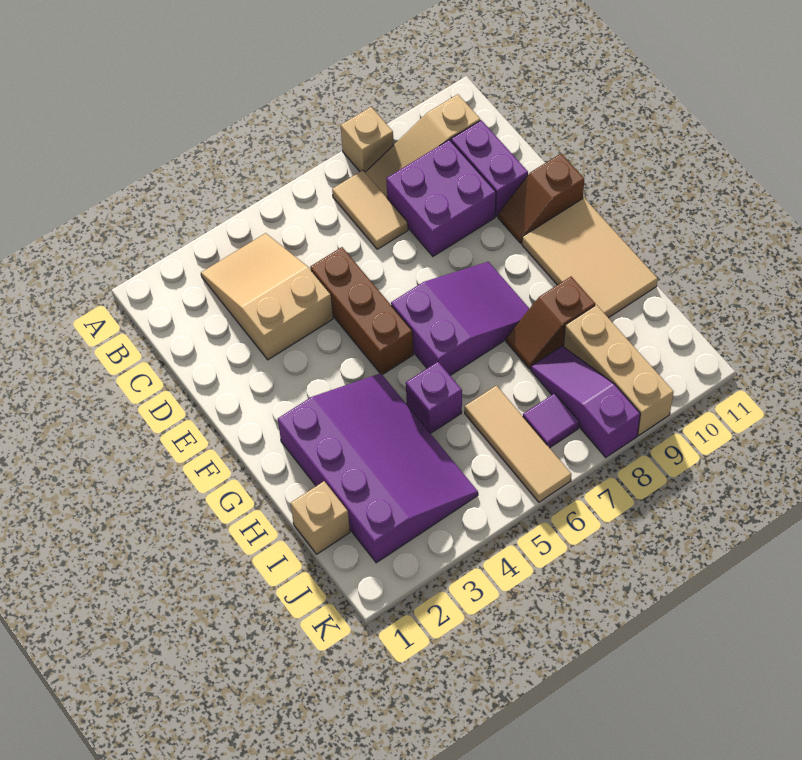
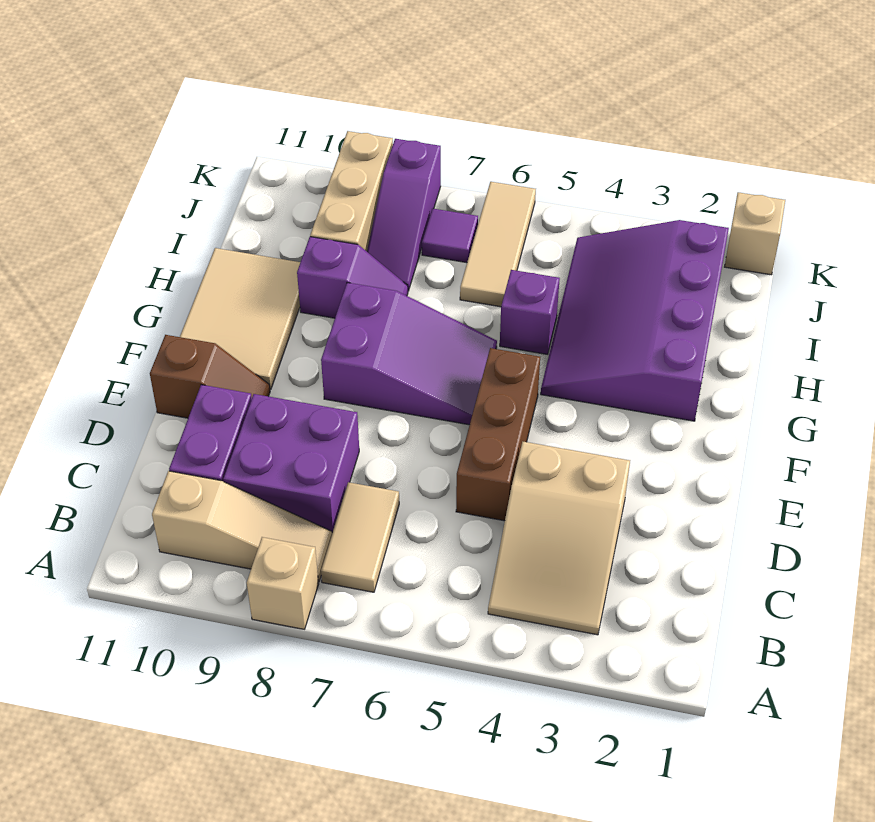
purple slope F6:G8 level 1 top 6 -> purple slope F6:G8 level 1 top 8
brown slope H8:H9 level 1 top 9 -> purple slope H8:H9 level 1 top 9
tan brick I1 level 1 -> tan brick K1 level 1

